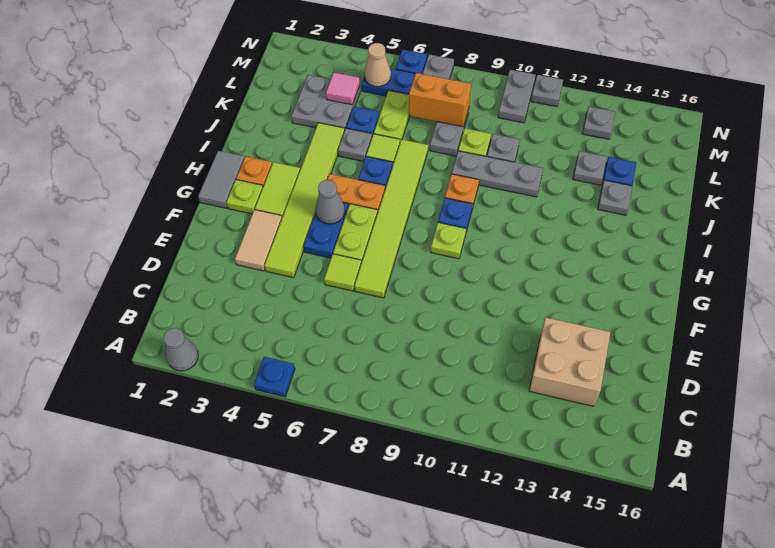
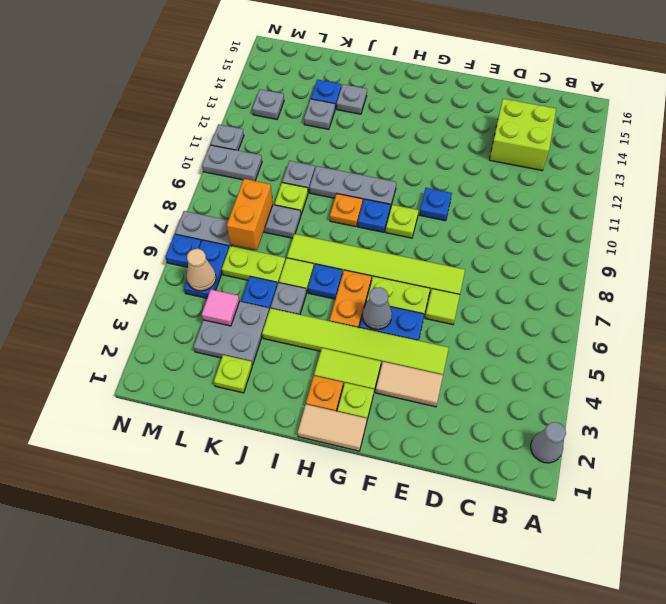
blue plate A5 level 1 -> blue plate F10 level 1
tan brick C13:D14 level 1 -> lime brick C13:D14 level 1
grey tile G1:H1 level 1 -> tan tile G1:H1 level 1
grey plate J9:J11 level 1 -> grey plate H10:J10 level 1
none -> lime plate K2 level 1

